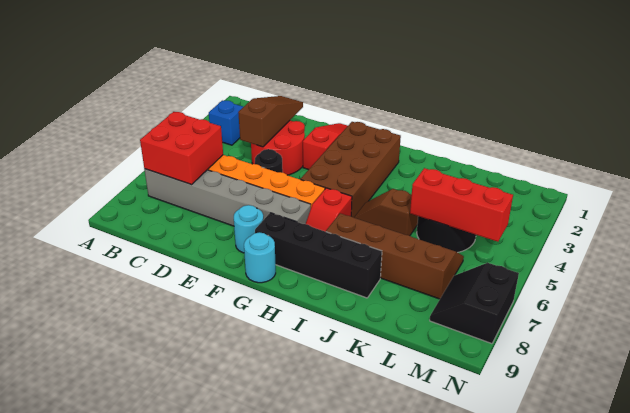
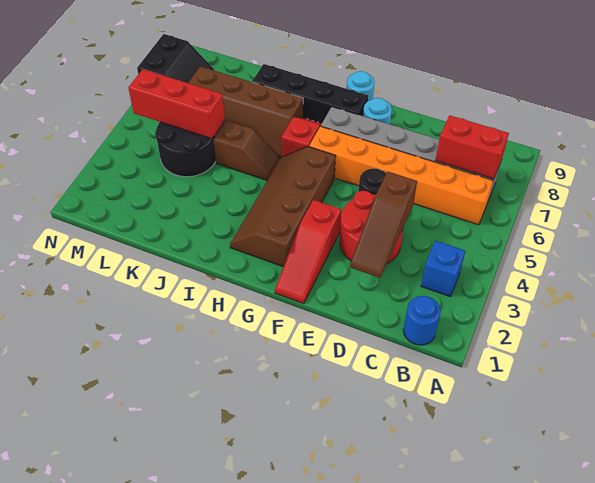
none -> blue round brick B1 level 1
red brick B6:C7 level 2 -> red brick B7:C7 level 2
brown brick G2:H5 level 1 -> brown slope G2:H5 level 1 top G

